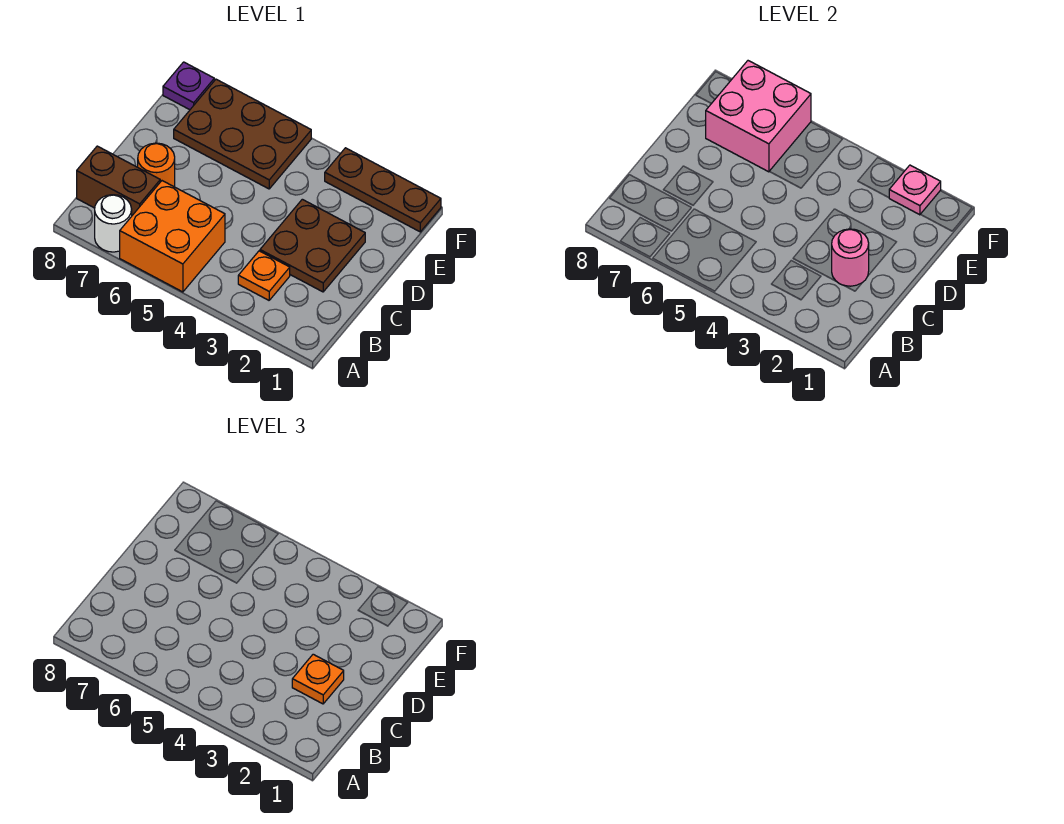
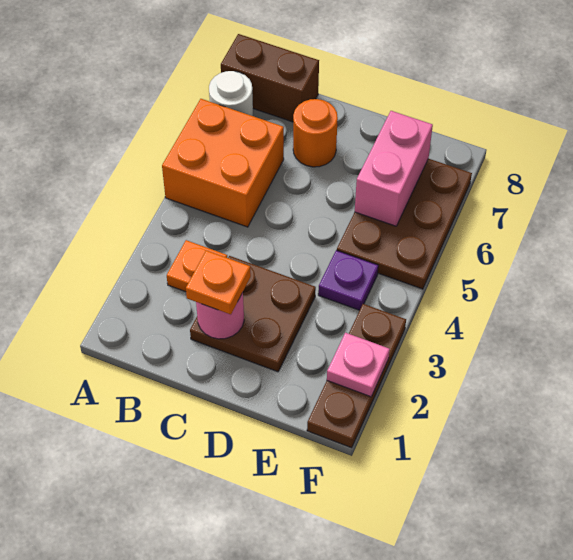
brown brick B7:B8 level 1 -> brown brick A8:B8 level 1
pink brick E6:F7 level 2 -> pink brick E6:E7 level 2
purple plate F8 level 1 -> purple plate E4 level 1

